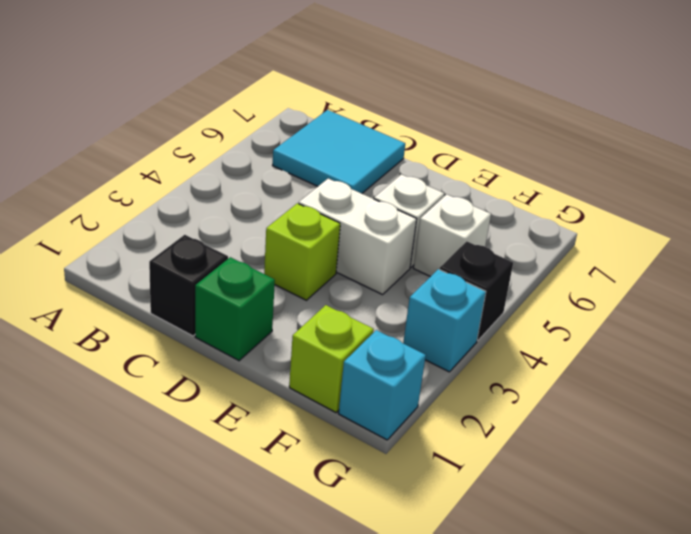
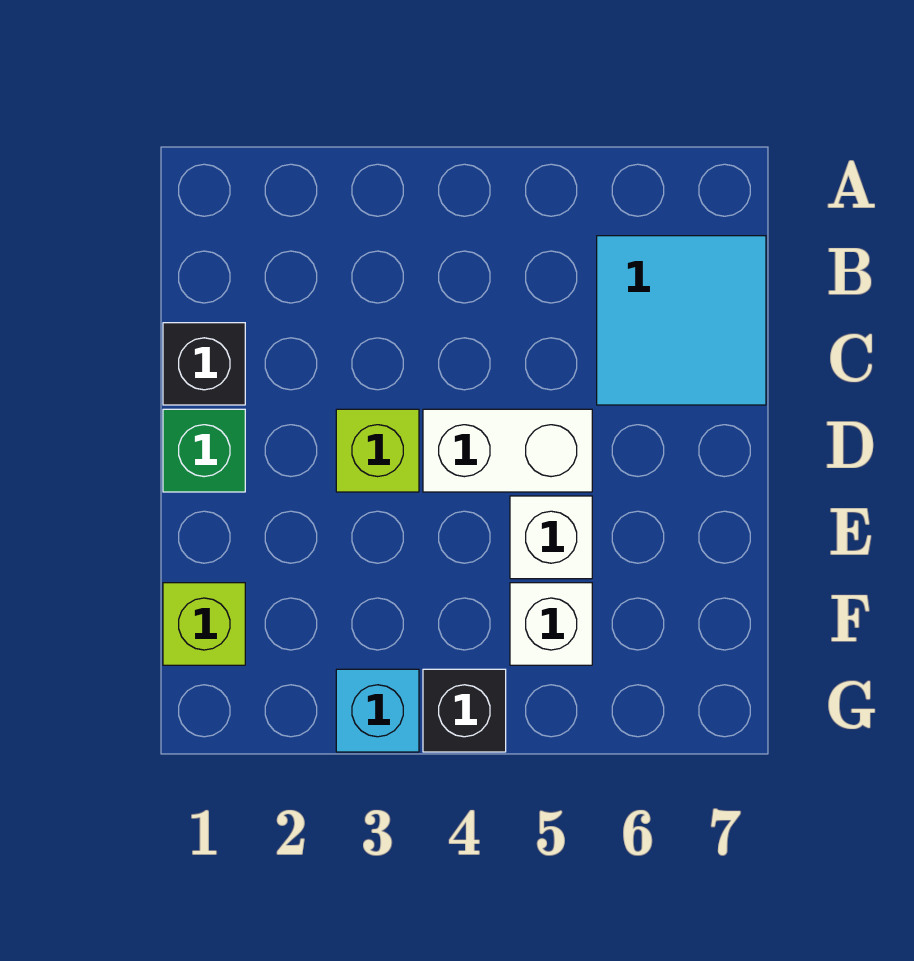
white brick D4:E4 level 1 -> white brick D4:D5 level 1
cyan brick G1 level 1 -> none

